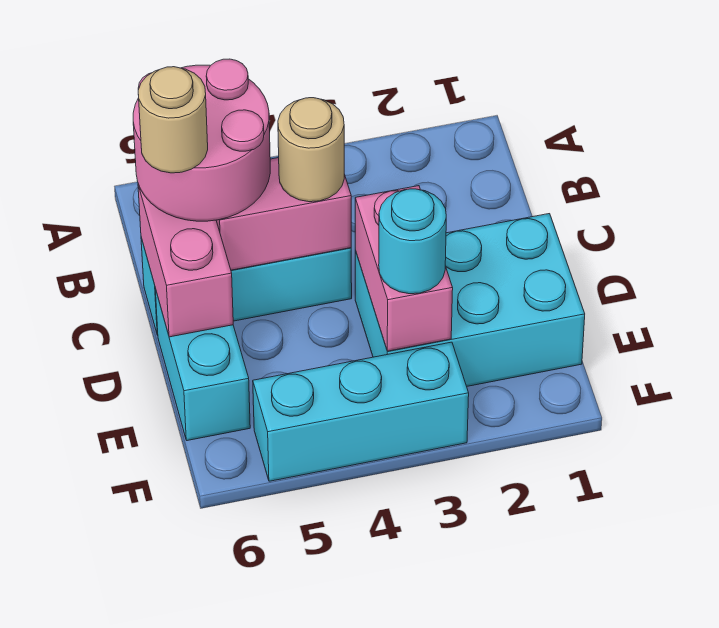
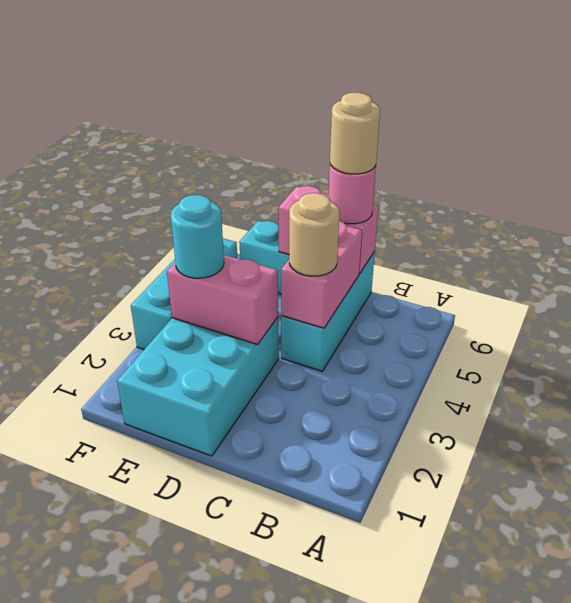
pink round brick B5:C6 level 3 -> pink round brick C6 level 3

